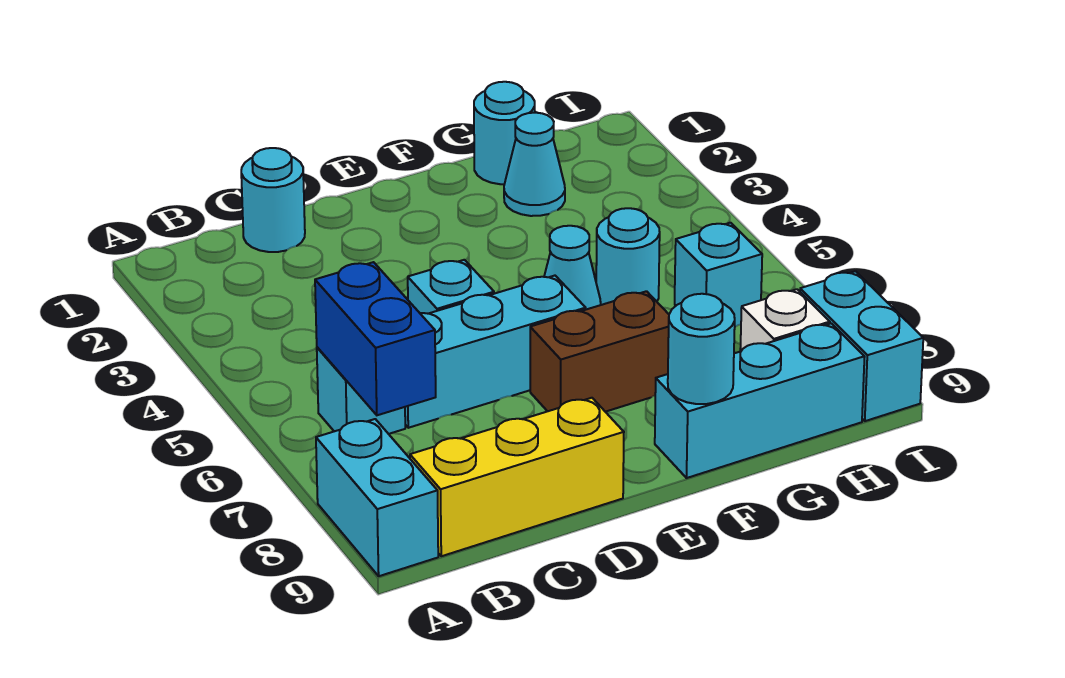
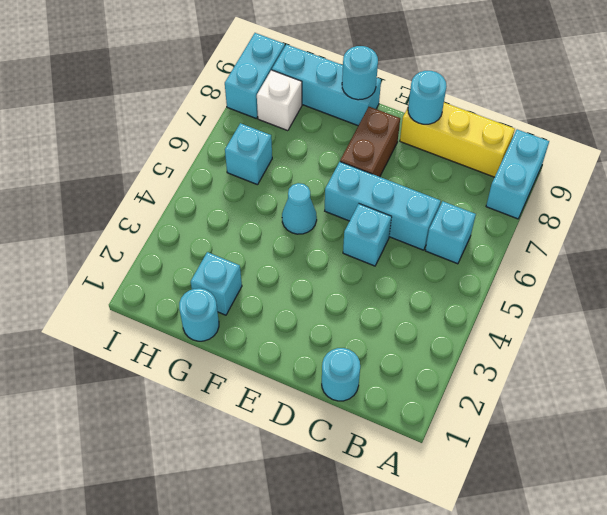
blue brick B6:B7 level 2 -> none
brown brick E7:F7 level 1 -> brown brick E7:E8 level 1
cyan cone G2 level 1 -> cyan brick G2 level 1
cyan round brick G5 level 1 -> cyan round brick D9 level 2

